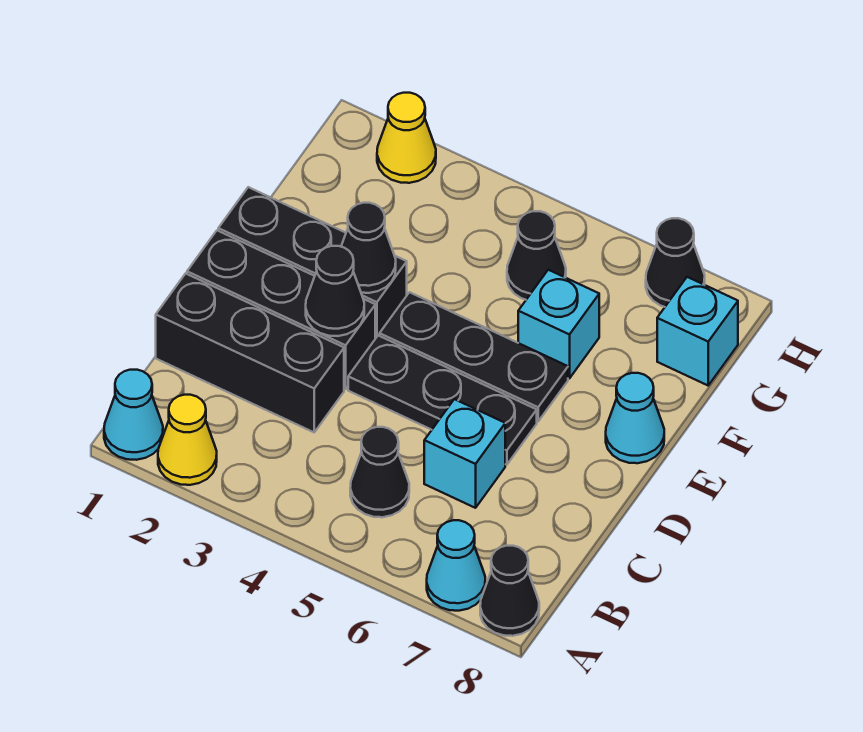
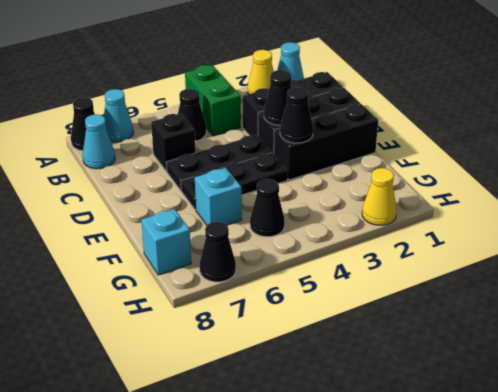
none -> green brick A4:B4 level 1
cyan brick C6 level 1 -> black brick C6 level 1
cyan cone E8 level 1 -> cyan cone B8 level 1

